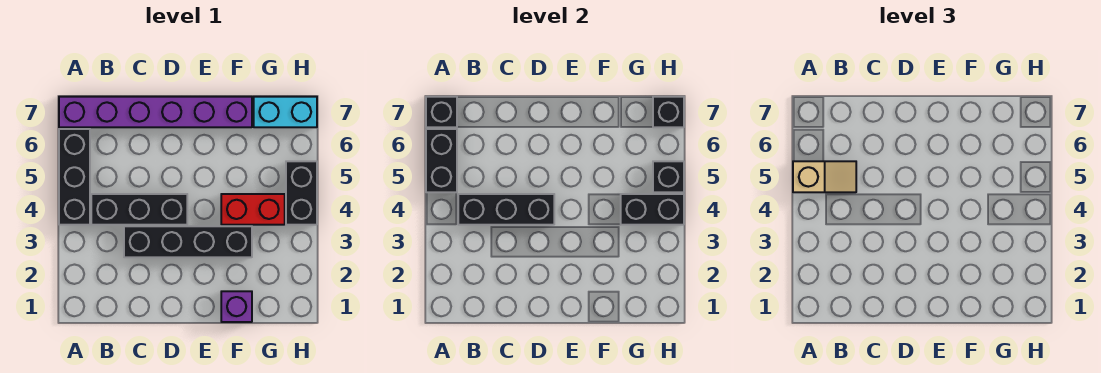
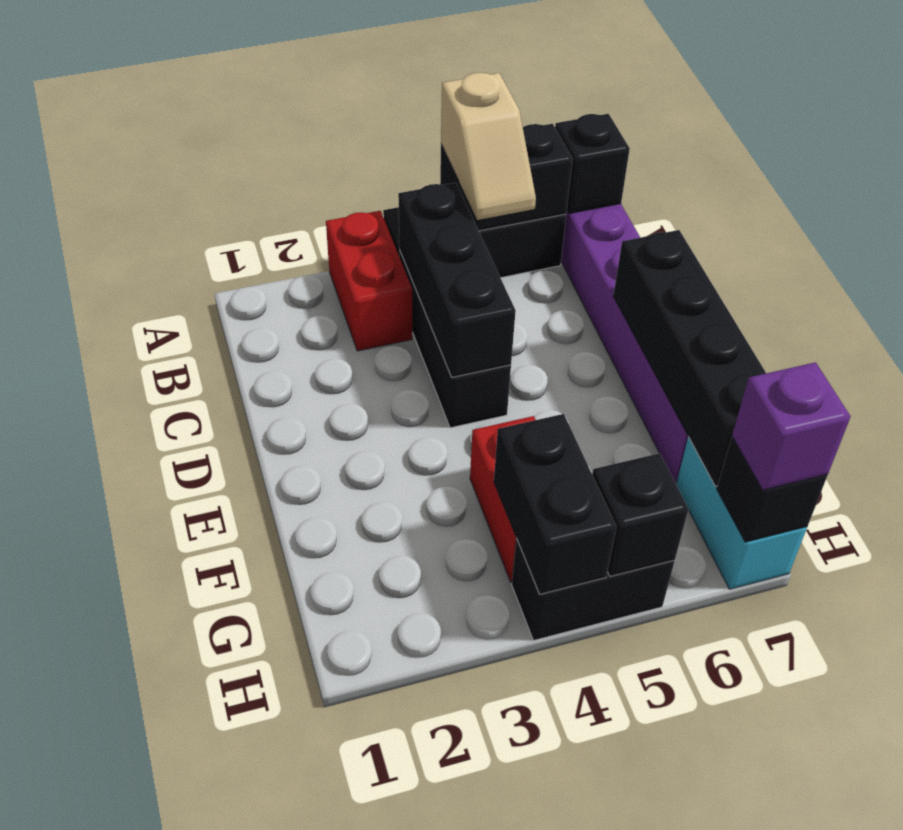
none -> red brick A3:B3 level 1
black brick C3:F3 level 1 -> black brick D7:G7 level 2
purple brick F1 level 1 -> purple brick H7 level 3

